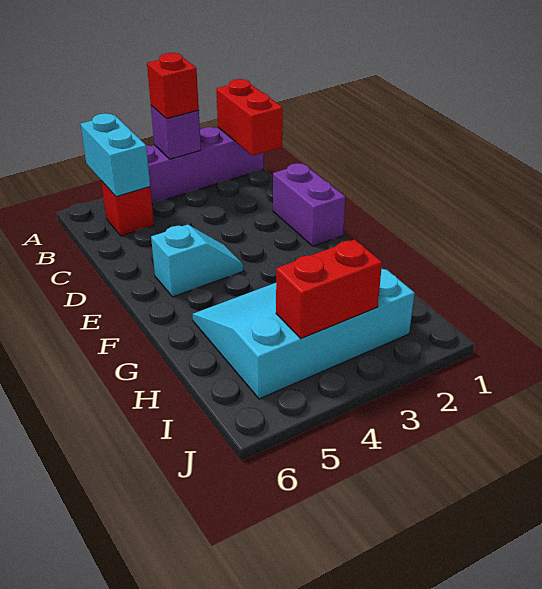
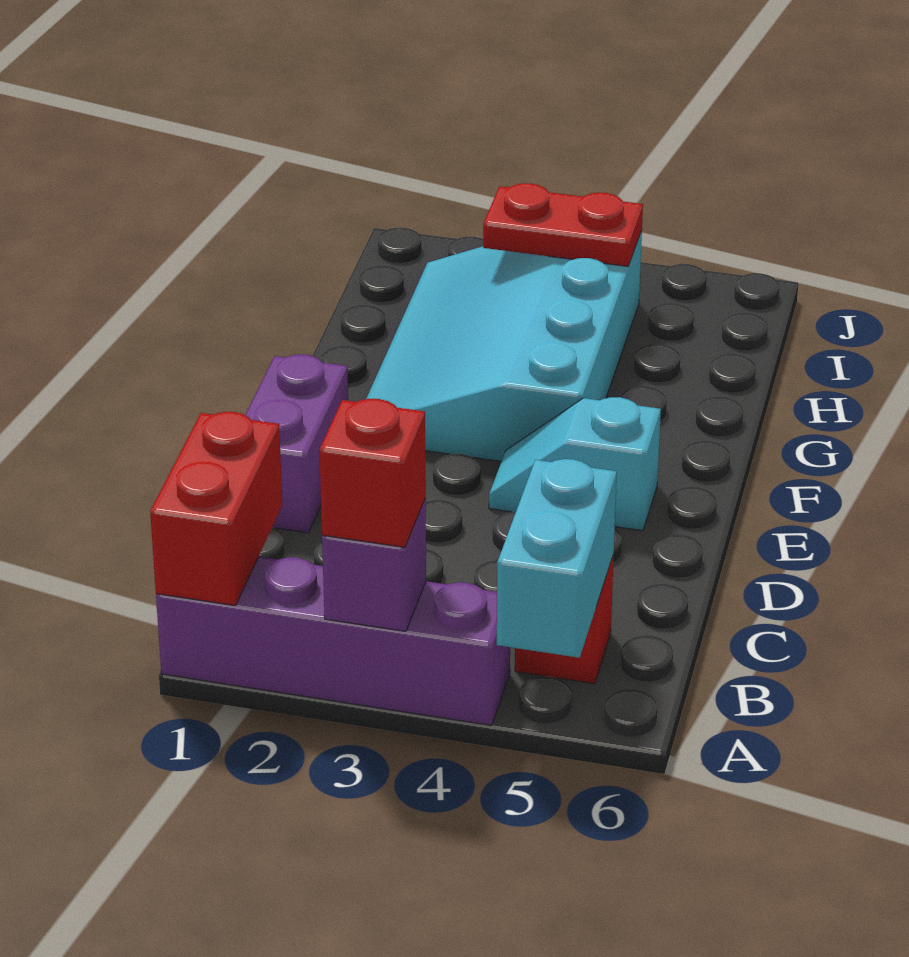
cyan slope G2:I5 level 1 top I -> cyan slope F2:I4 level 1 top 4
red brick I3:I4 level 2 -> red plate I3:I4 level 2

